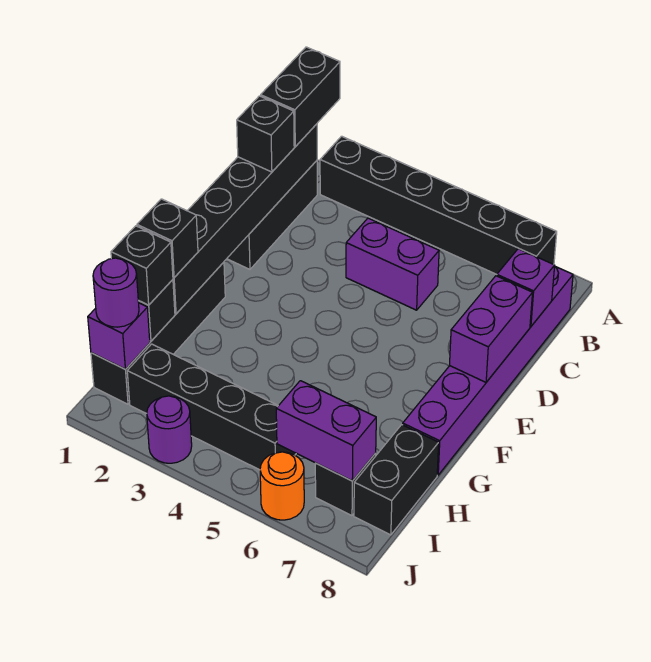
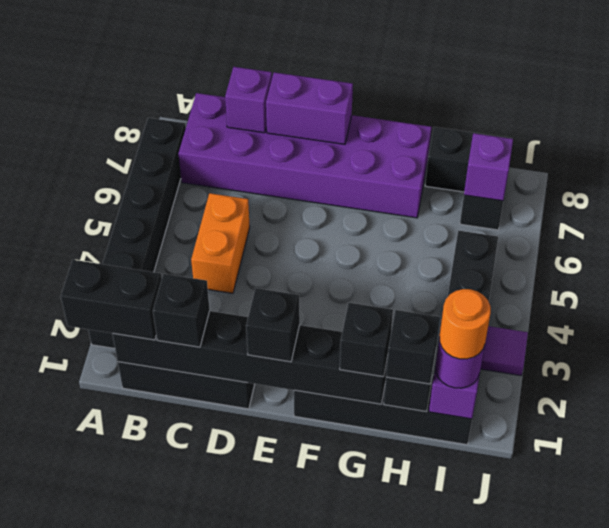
purple brick B8:G8 level 1 -> purple brick B7:G8 level 1
purple brick C4:C5 level 1 -> orange brick C4:C5 level 1
none -> black brick E1 level 3
purple brick I6:I7 level 2 -> purple brick I7 level 2
purple round brick J3 level 1 -> purple tile J3 level 1
orange round brick J6 level 1 -> orange round brick I1 level 4

